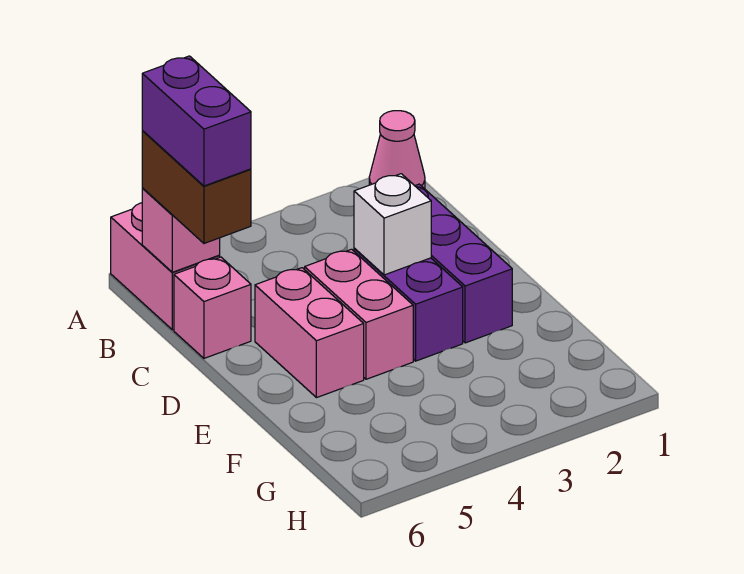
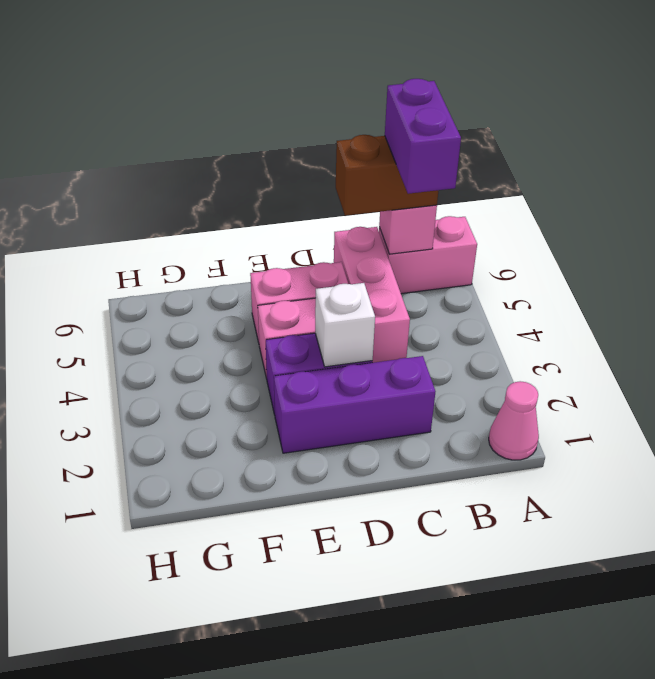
purple brick B6:C6 level 4 -> purple brick B5:B6 level 4
pink brick C6 level 1 -> pink brick C4:C6 level 1

